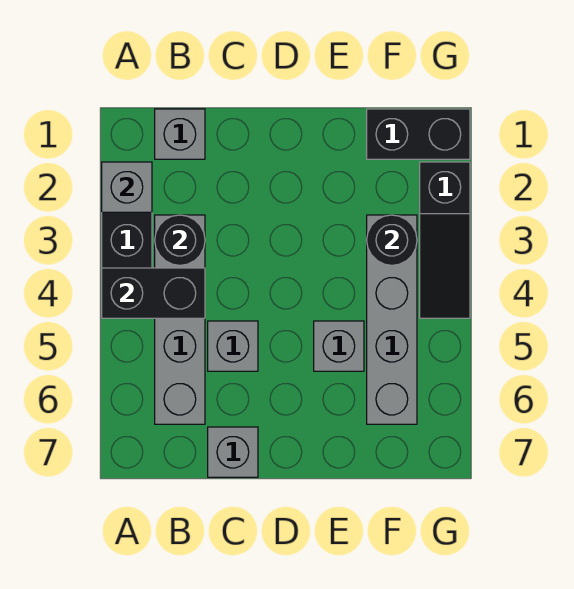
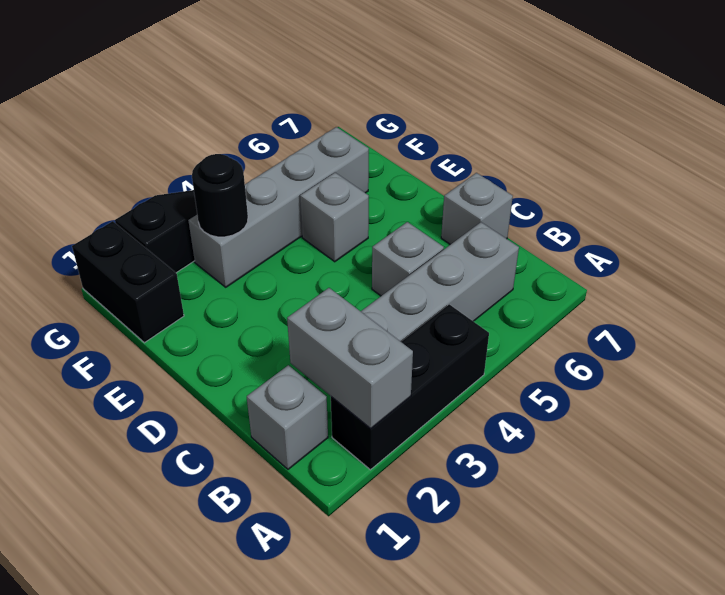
grey brick A2 level 2 -> grey brick A2:B2 level 2
black brick A4:B4 level 2 -> none
black round brick B3 level 2 -> none

